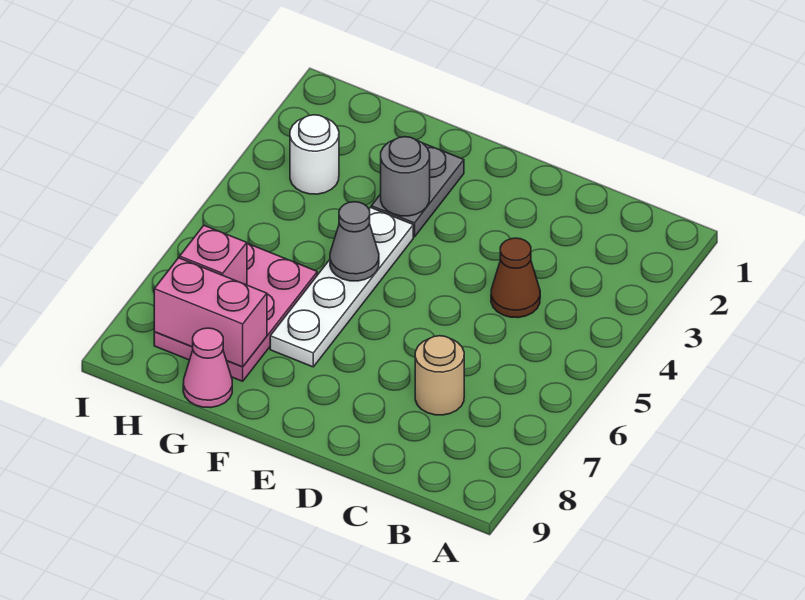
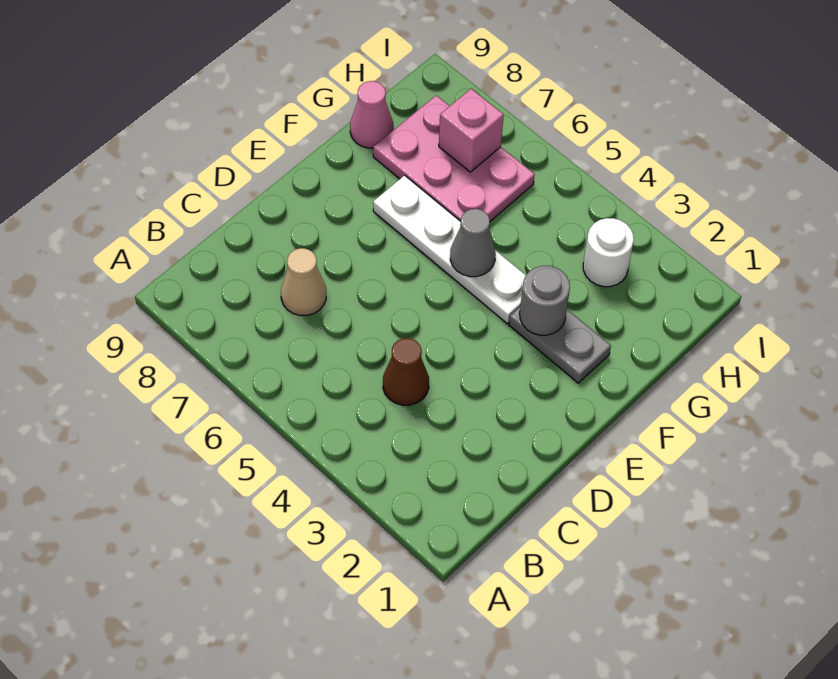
tan round brick C7 level 1 -> tan cone C7 level 1
pink brick G8:H8 level 2 -> none

